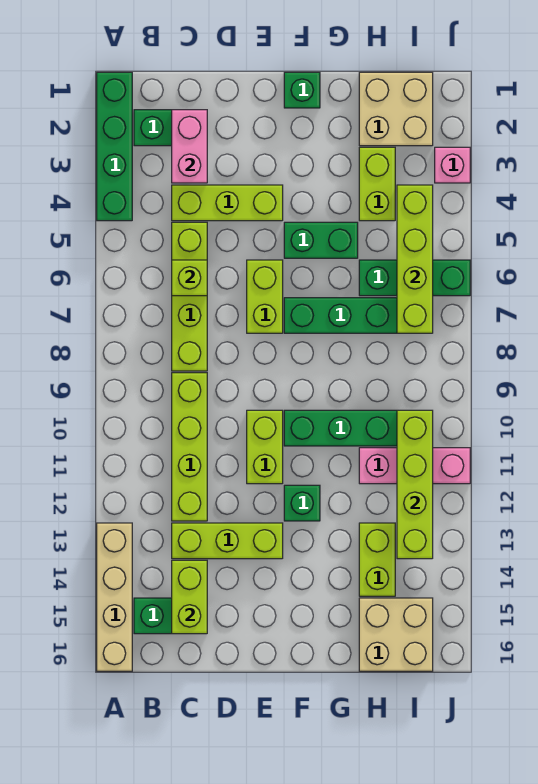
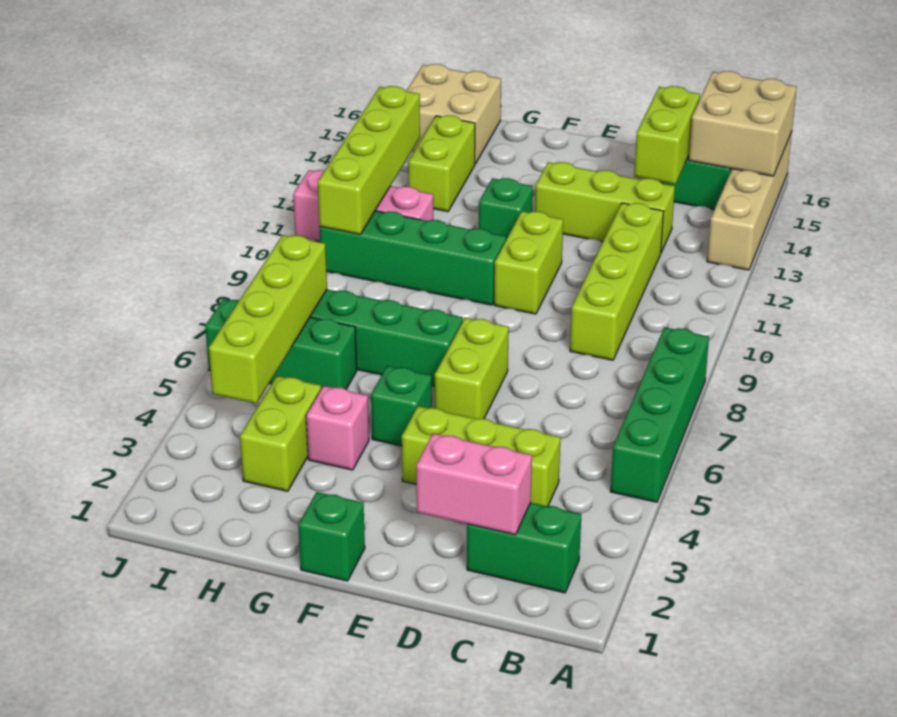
green brick A1:A4 level 1 -> green brick A5:A8 level 1
pink brick C2:C3 level 2 -> pink brick C2:D2 level 2
lime brick C5:C8 level 1 -> none
lime brick C6 level 2 -> none
green brick F5:G5 level 1 -> green brick F5 level 1
tan brick H1:I2 level 1 -> tan brick A15:B16 level 2
pink brick J3 level 1 -> pink brick G4 level 1

